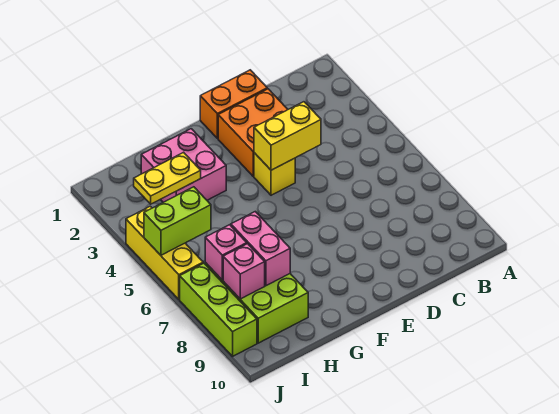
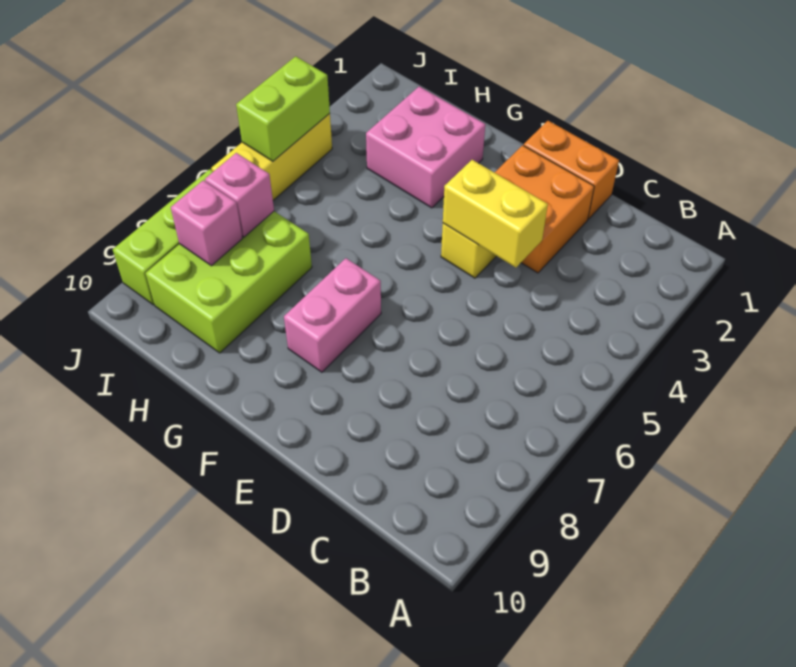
yellow plate H3:I3 level 2 -> none
pink brick H7:H8 level 2 -> pink brick F7:F8 level 1
lime brick I5:J5 level 2 -> lime brick J4:J5 level 2

